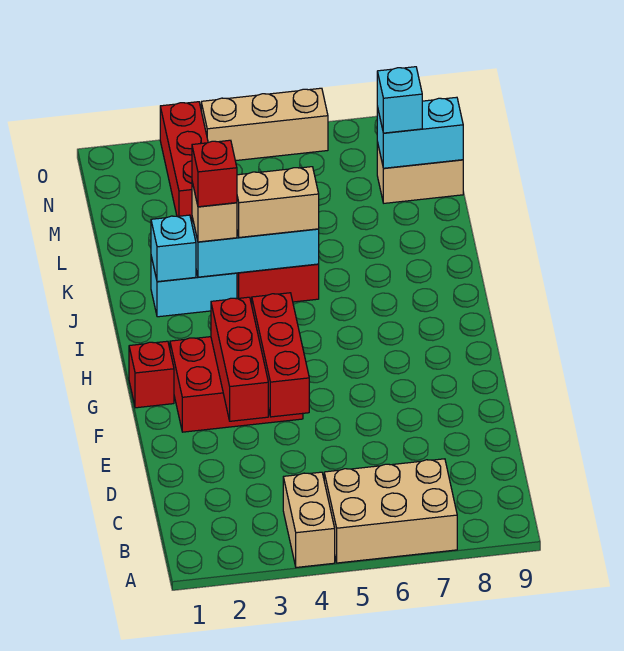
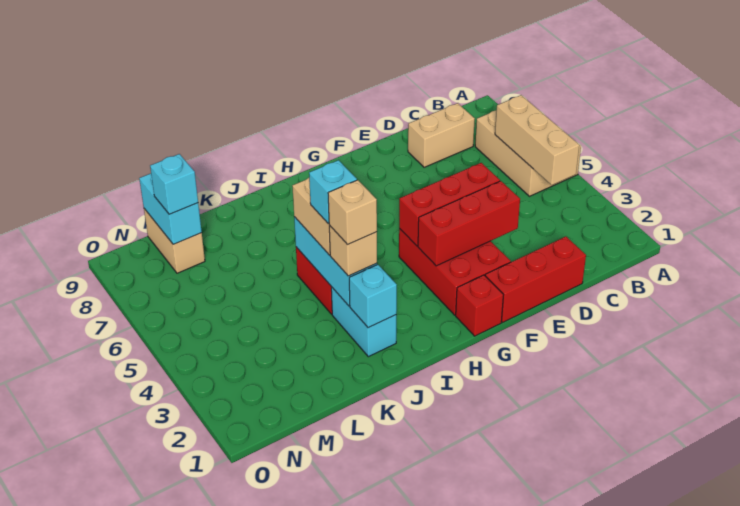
tan brick A4:B4 level 1 -> tan brick C8:D8 level 1
red brick J3 level 4 -> tan brick J3 level 4
none -> cyan brick J4 level 4
red brick M3:O3 level 1 -> red brick D1:F1 level 1
tan brick O4:O6 level 1 -> tan brick B4:B6 level 2

